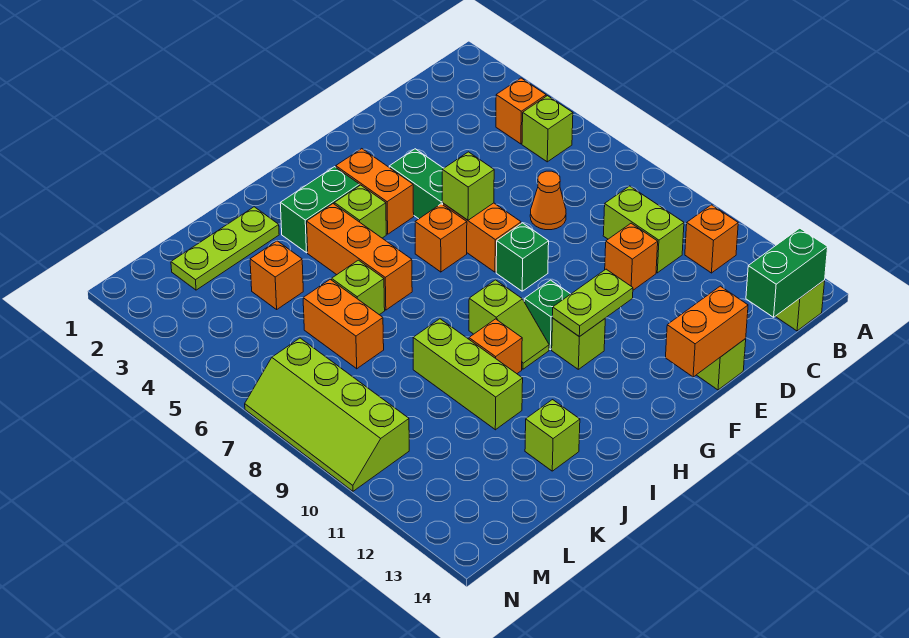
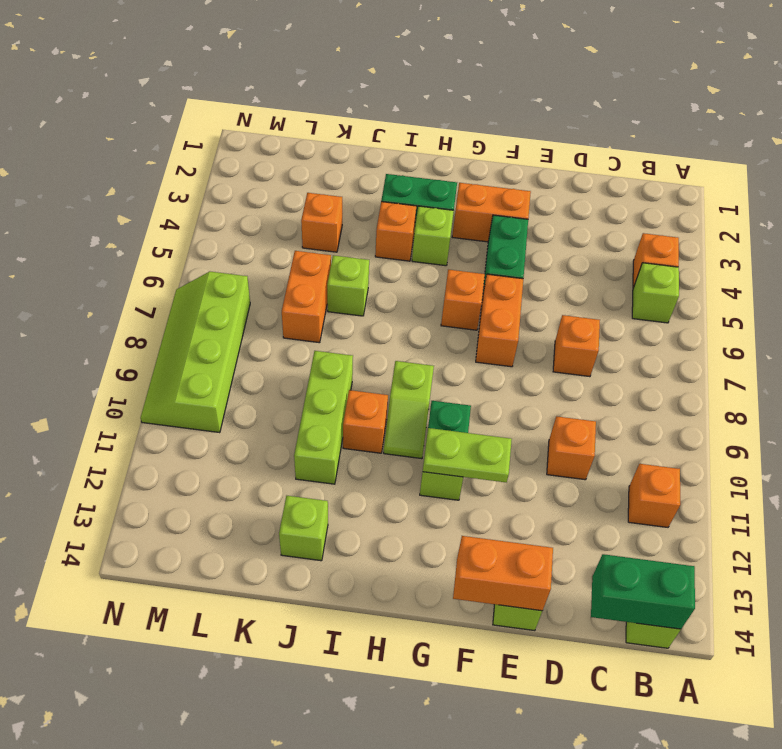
lime brick C9:C10 level 1 -> none
orange cone D7 level 1 -> orange brick D7 level 1
lime brick F6 level 2 -> none
green brick F8 level 1 -> none
orange brick G3:G4 level 1 -> orange brick F3:G3 level 1
orange brick I4:I6 level 1 -> orange brick I4 level 1
lime plate J2:L2 level 1 -> none

